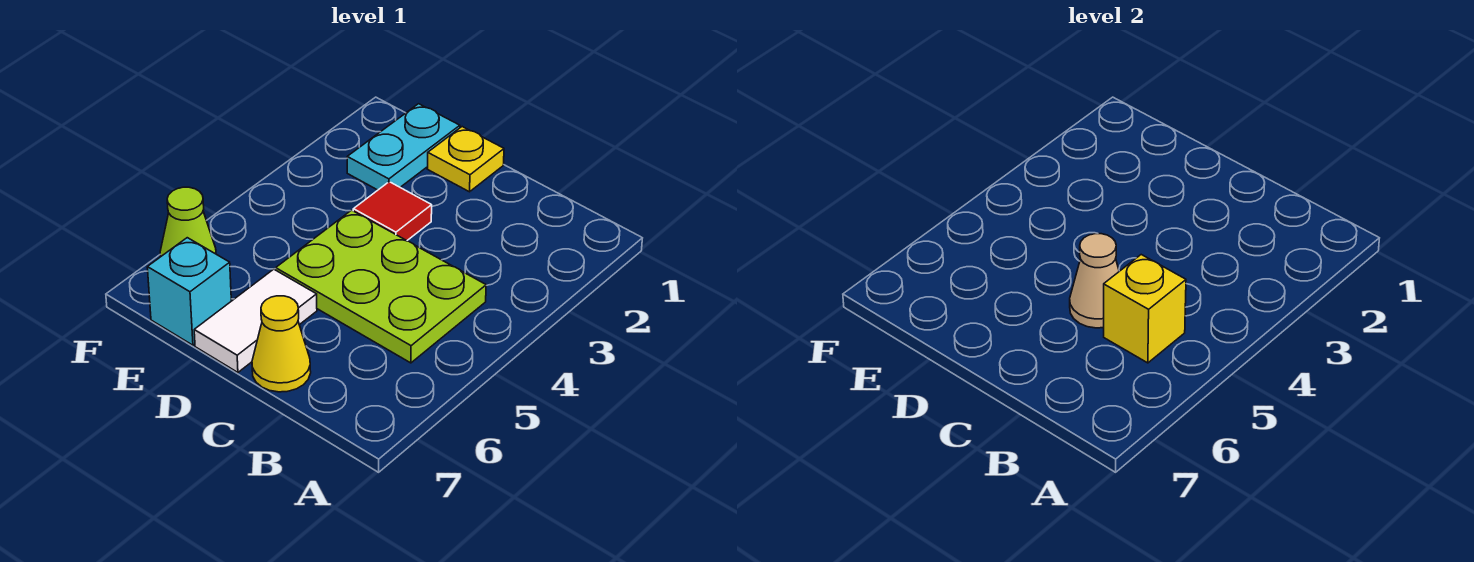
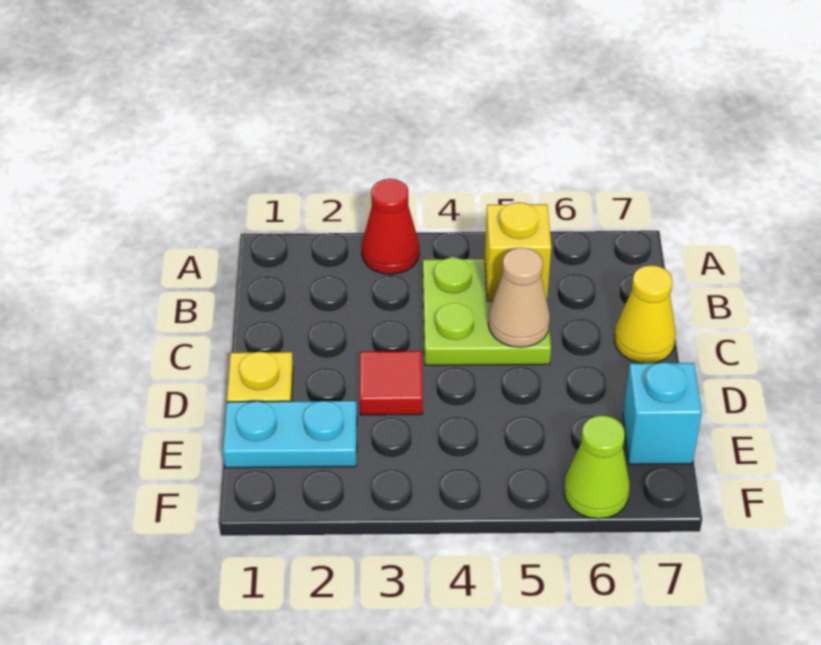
none -> red cone A3 level 1
lime plate B4:D5 level 1 -> lime plate B4:C5 level 1
white tile D6:D7 level 1 -> none

